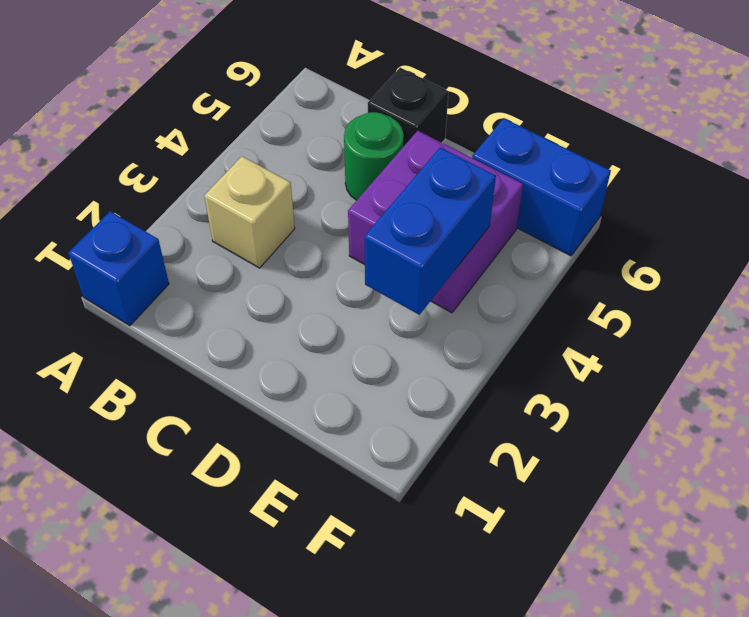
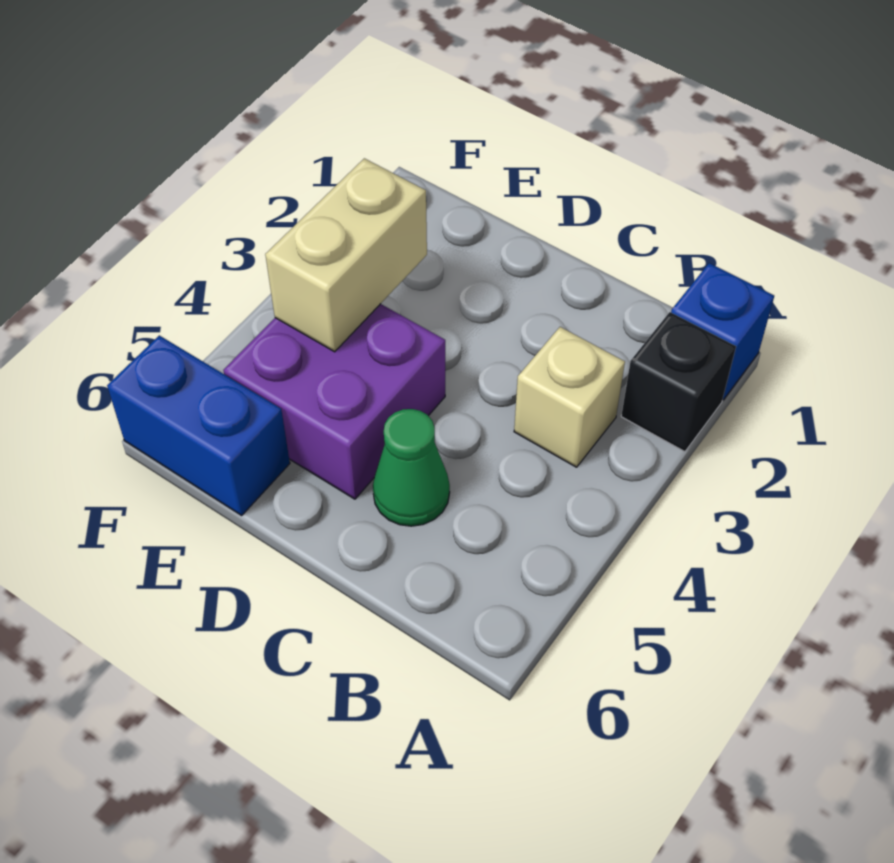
green round brick C5 level 1 -> green cone C5 level 1
black brick C6 level 1 -> black brick A2 level 1
blue brick E3:E4 level 2 -> tan brick E3:E4 level 2

